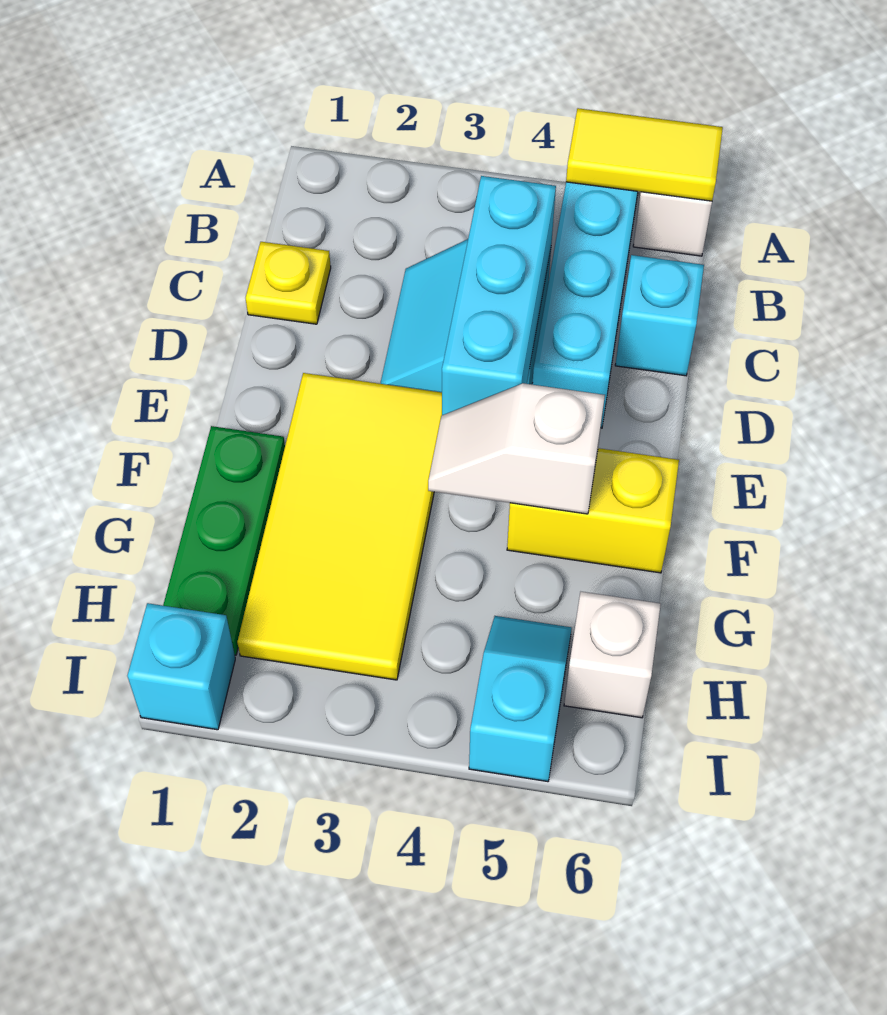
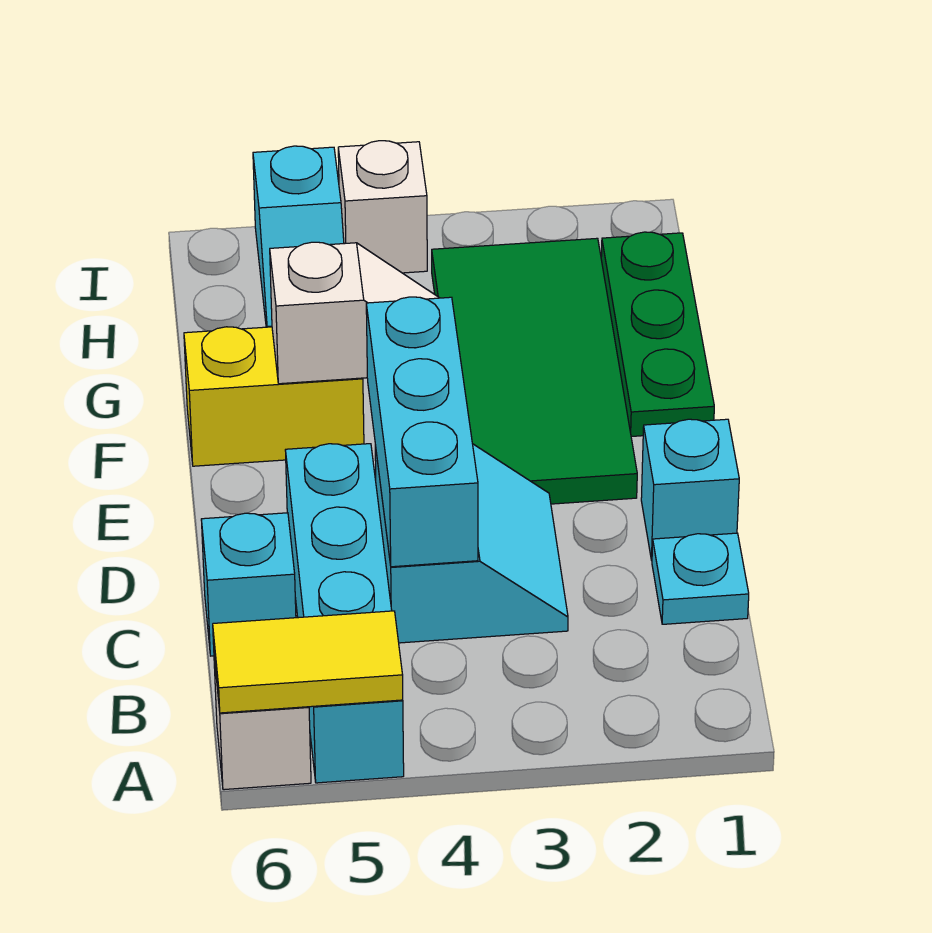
yellow plate C1 level 1 -> cyan plate C1 level 1
yellow tile E2:H3 level 1 -> green tile E2:H3 level 1
white brick H6 level 1 -> white brick I4 level 1
cyan brick I1 level 1 -> cyan brick D1 level 1

